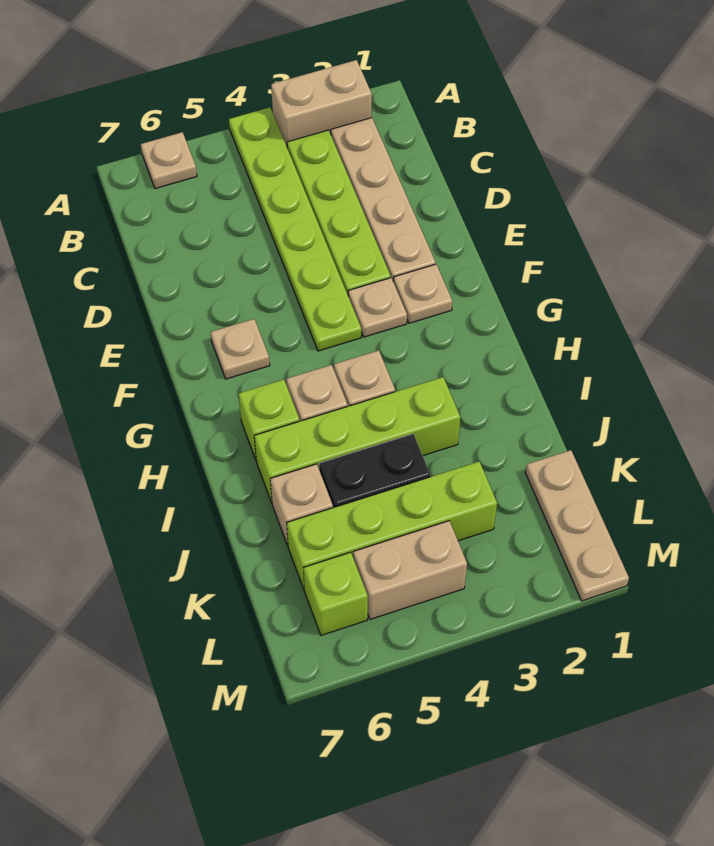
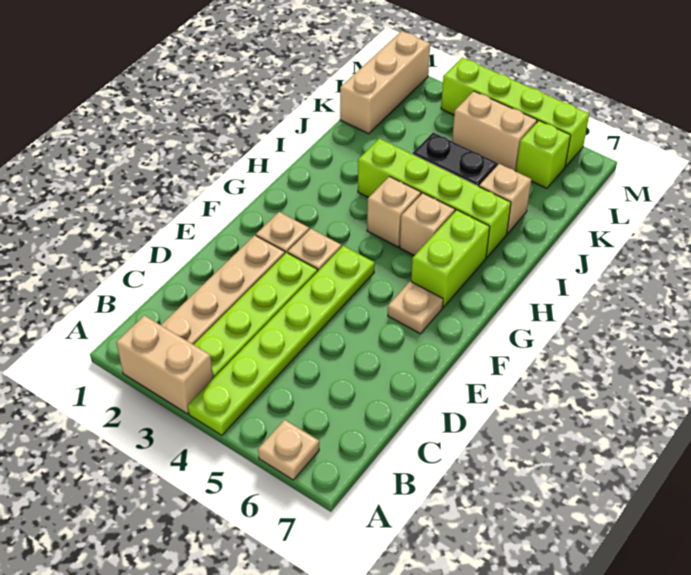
lime brick H6 level 1 -> lime brick G6:H6 level 1
tan plate K1:M1 level 1 -> tan brick K1:M1 level 1
lime brick K3:K6 level 1 -> lime brick M3:M6 level 1

